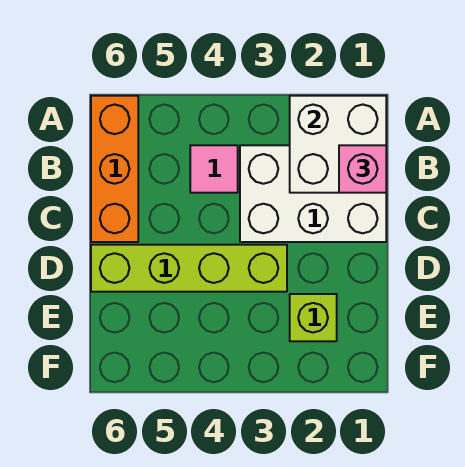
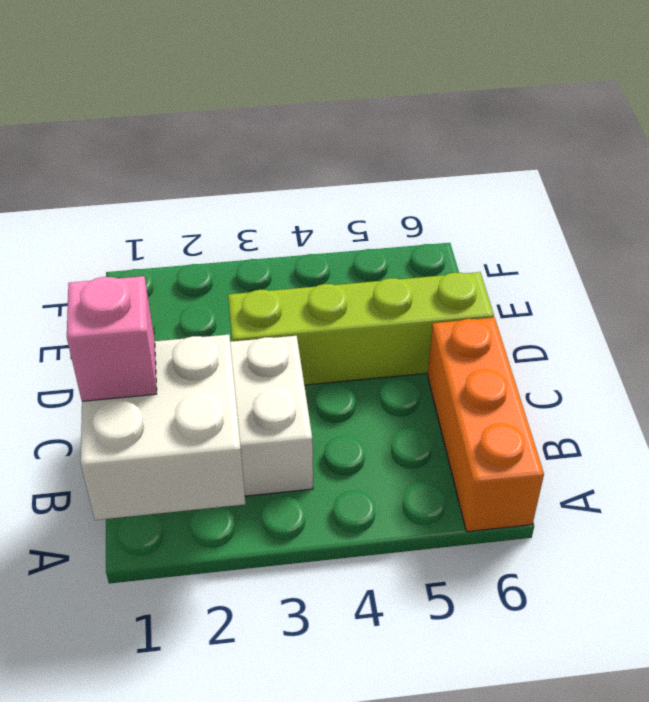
pink tile B4 level 1 -> none
lime brick E2 level 1 -> none

